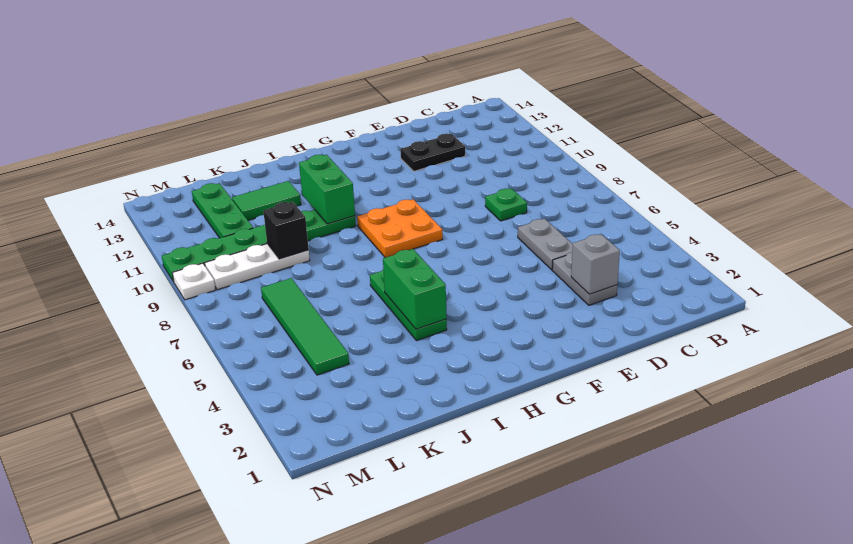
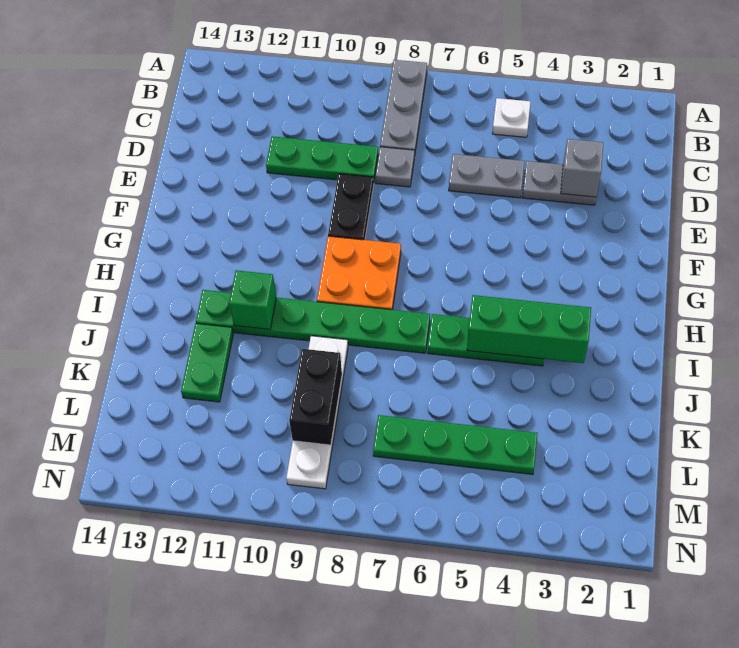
none -> grey plate A8:C8 level 1
green plate D8 level 1 -> grey plate D8 level 1
black plate D12:E12 level 1 -> black plate E9:F9 level 1
green brick I4:I5 level 2 -> green brick I3:I5 level 2
green plate I10:N10 level 1 -> green plate I7:I12 level 1
green brick I10:I11 level 2 -> green brick I11 level 2
green tile J12:K12 level 1 -> green plate J12:K12 level 1
white plate K9:M9 level 1 -> white plate J9:M9 level 1
black brick K9 level 2 -> black brick K9:L9 level 2
green tile L4:L7 level 1 -> green plate L4:L7 level 1
green plate L11:L13 level 1 -> green plate D9:D11 level 1
white plate N9 level 1 -> white plate B5 level 1

